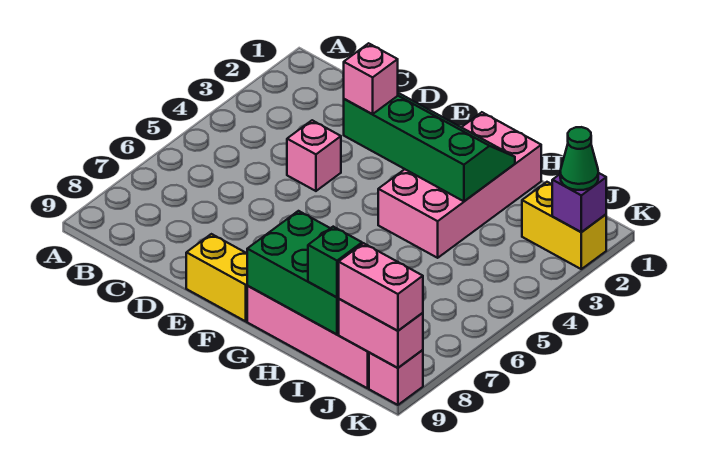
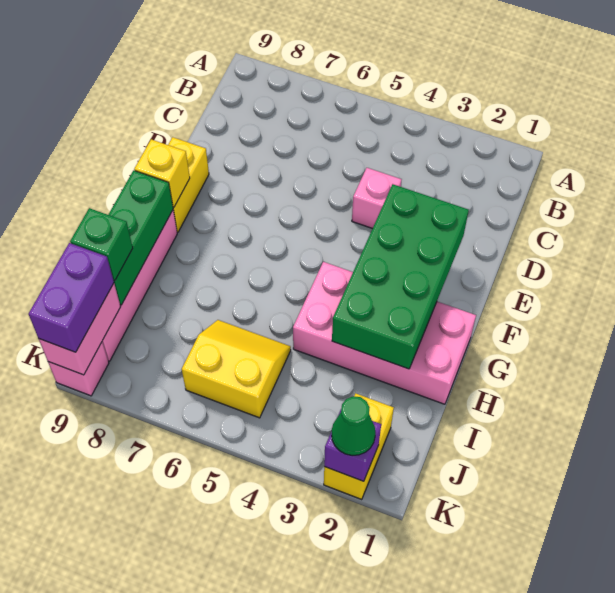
green slope E2:H3 level 2 top 3 -> green brick E2:H3 level 2
pink brick E3 level 3 -> none
none -> yellow brick F9 level 2
green brick G8:I9 level 2 -> green brick G9:I9 level 2
none -> yellow slope I5:J6 level 1 top J
pink brick J9:K9 level 3 -> purple brick J9:K9 level 3

